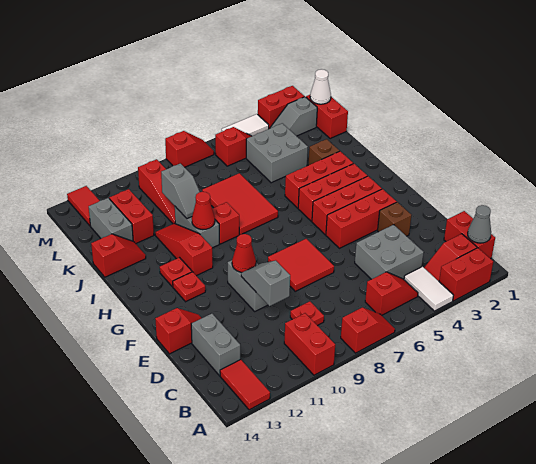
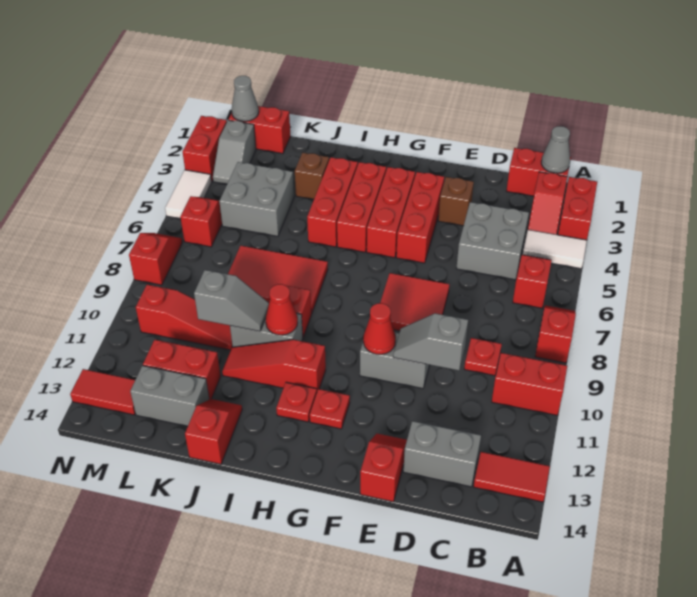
white cone M1 level 2 -> grey cone M1 level 2

